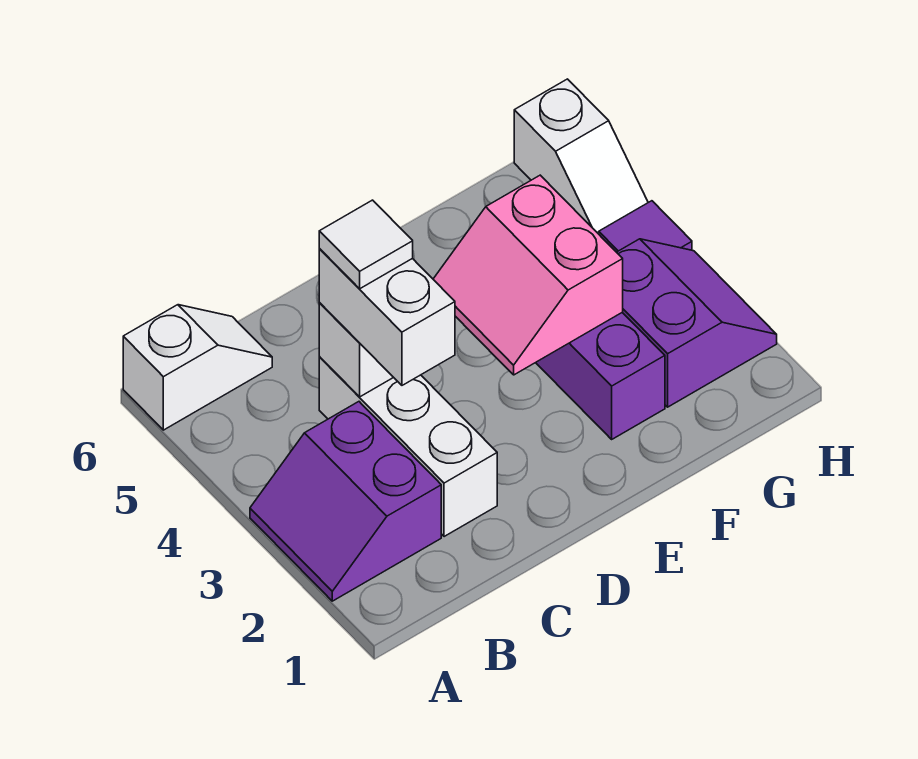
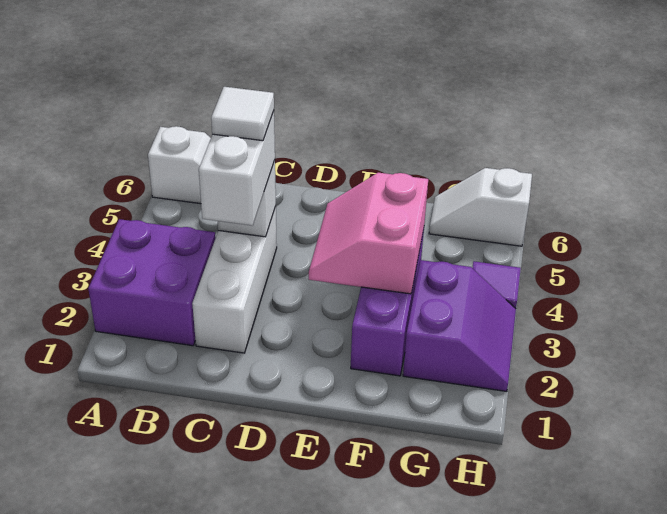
purple slope A2:B3 level 1 top B -> purple brick A2:B3 level 1
white slope H5:H6 level 1 top 6 -> white slope G6:H6 level 1 top H

